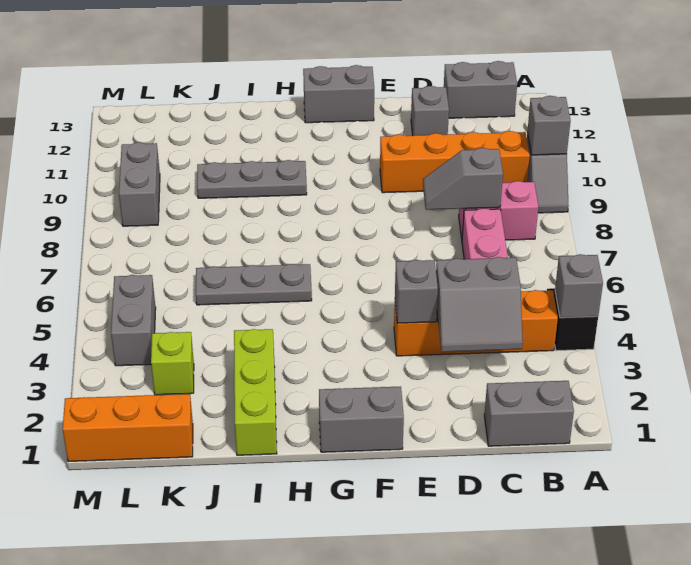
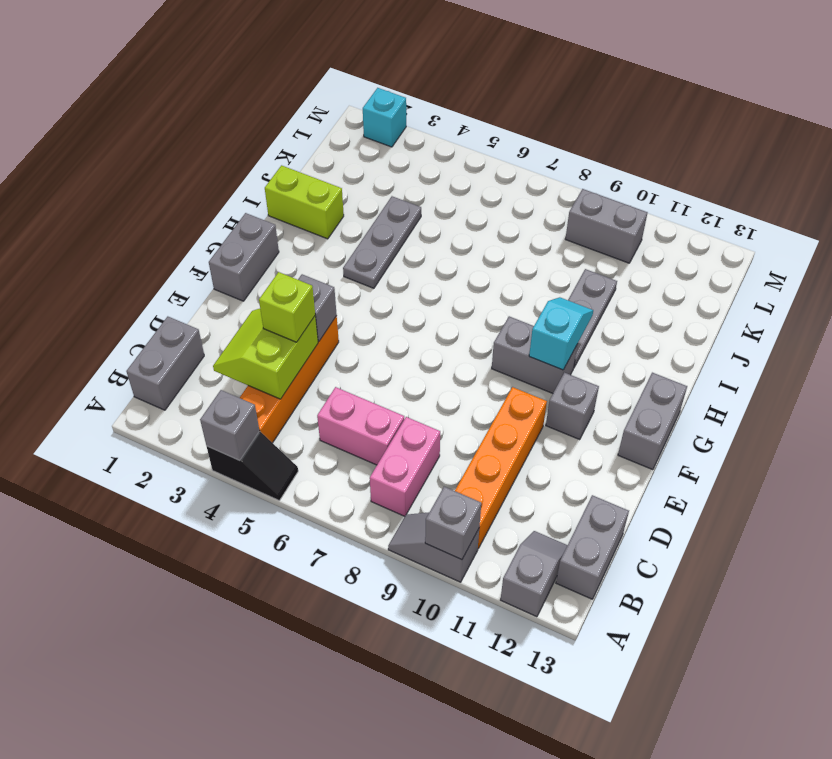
grey slope C3:D4 level 2 top 4 -> lime slope C3:D4 level 2 top 4
grey slope C8:D8 level 2 top C -> grey slope A12:B12 level 1 top A
grey brick D12 level 1 -> grey brick F11 level 1
none -> cyan slope G10:H10 level 2 top G
grey plate H6:J6 level 1 -> grey plate H4:J4 level 1
lime brick I1:I3 level 1 -> lime brick I1:I2 level 1
orange brick K1:M1 level 1 -> none
lime brick K3 level 1 -> lime brick D4 level 3
grey brick L4:L5 level 1 -> grey brick G9:G10 level 1
none -> cyan brick M2 level 1

